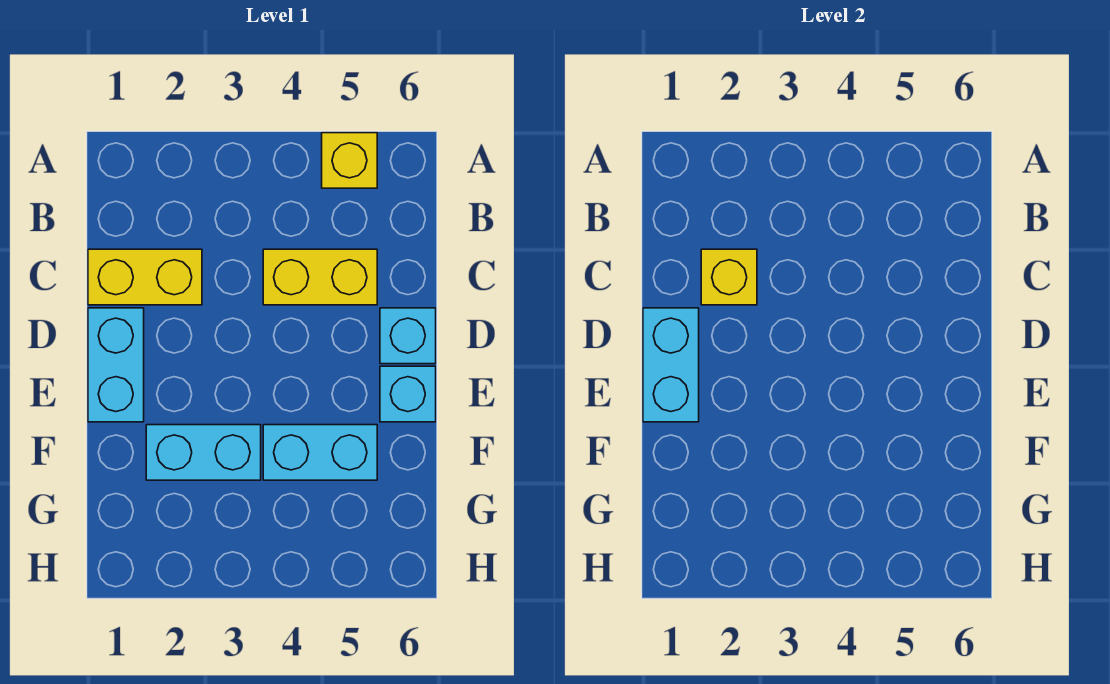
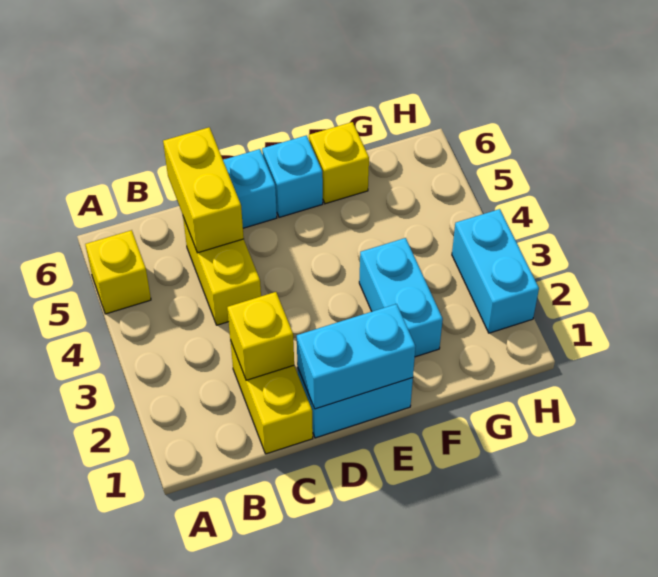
none -> yellow brick C5:C6 level 2
cyan brick F4:F5 level 1 -> cyan brick H2:H3 level 1
none -> yellow brick F6 level 1

